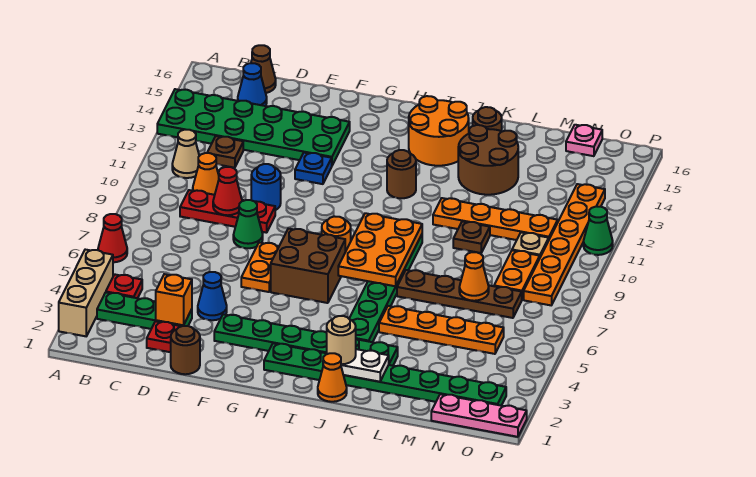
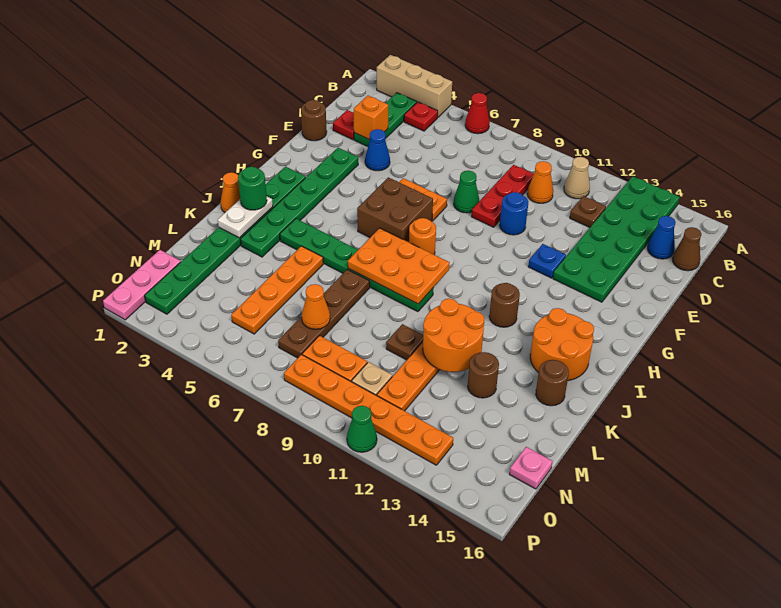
red cone D9 level 2 -> none
tan round brick J2 level 3 -> green round brick J2 level 3
none -> orange round brick K11:L12 level 2
brown round brick K13:L14 level 1 -> brown round brick L13 level 1

